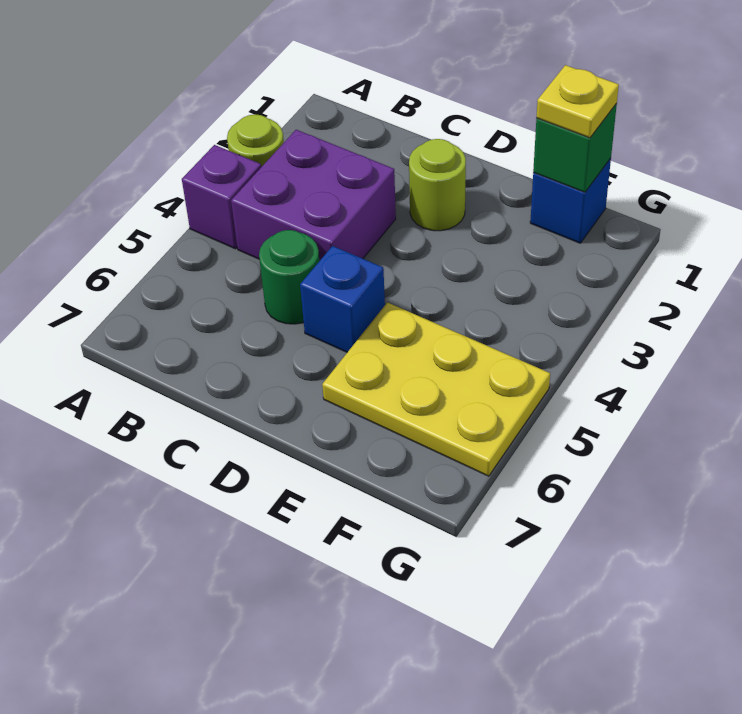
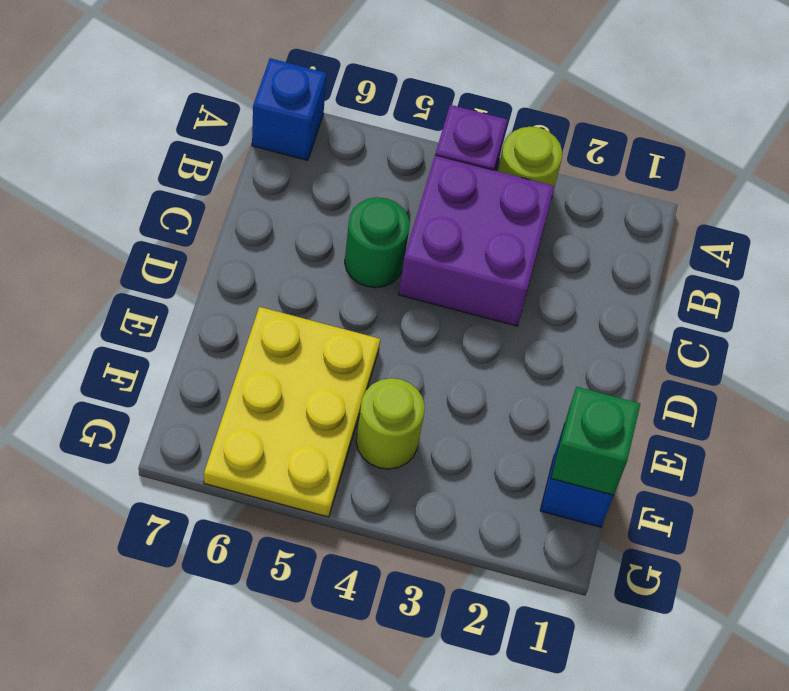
lime round brick D2 level 1 -> lime round brick F4 level 1
blue brick D5 level 1 -> blue brick A7 level 1
yellow plate F1 level 3 -> none

